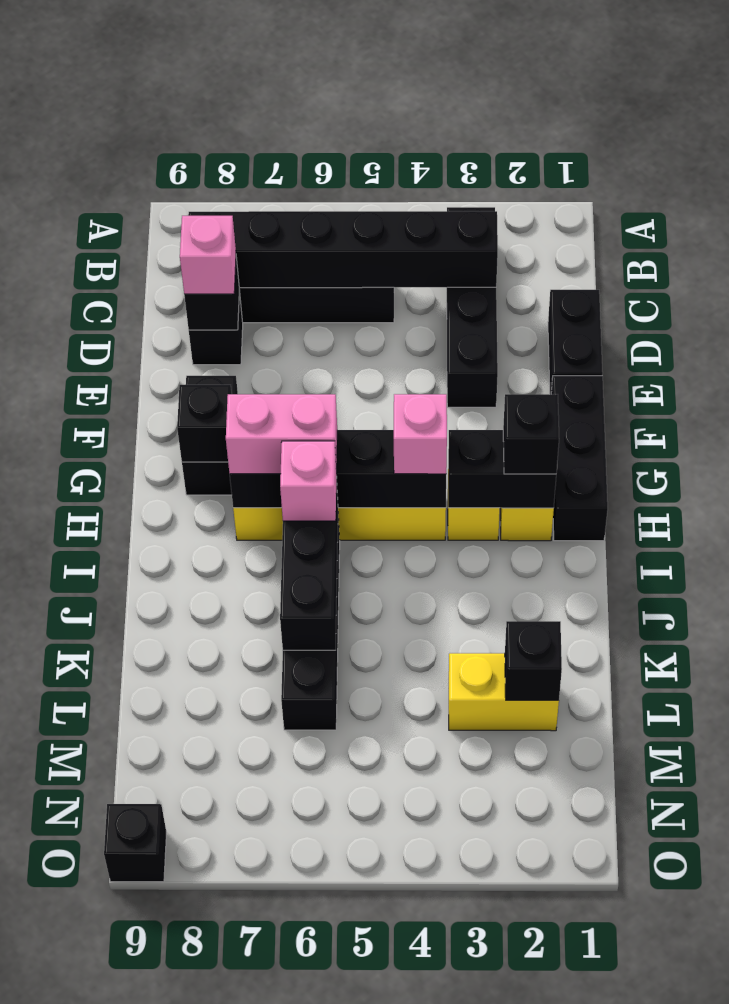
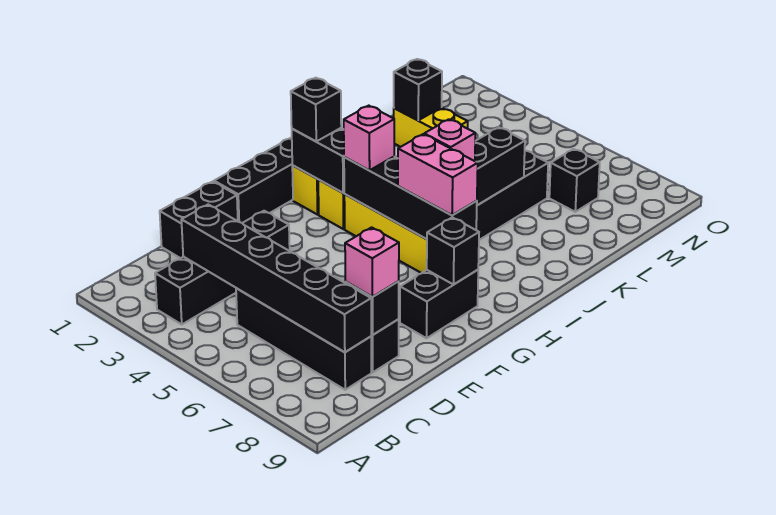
black brick O9 level 1 -> black brick M7 level 1

